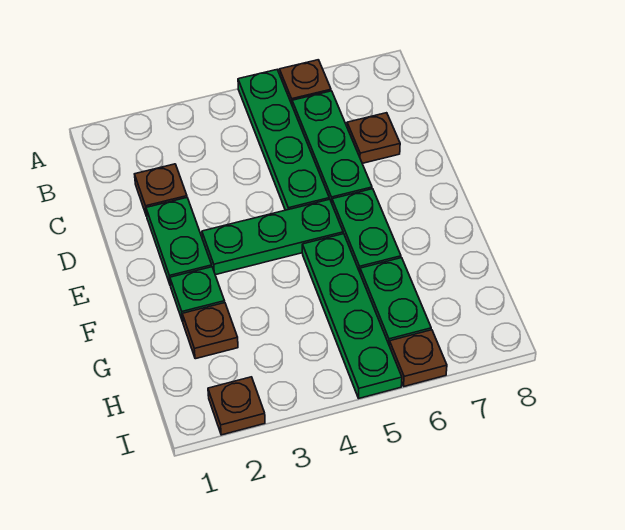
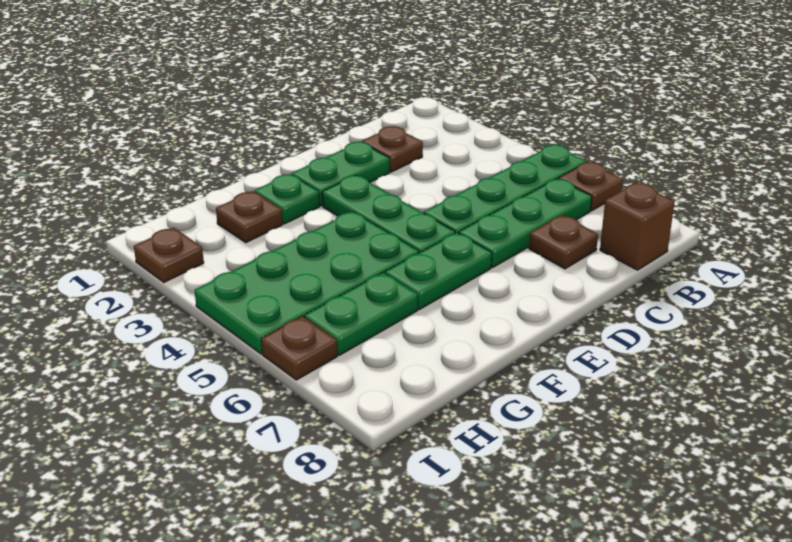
none -> brown brick B8 level 1
green plate F5:I5 level 1 -> green plate F4:I5 level 1

